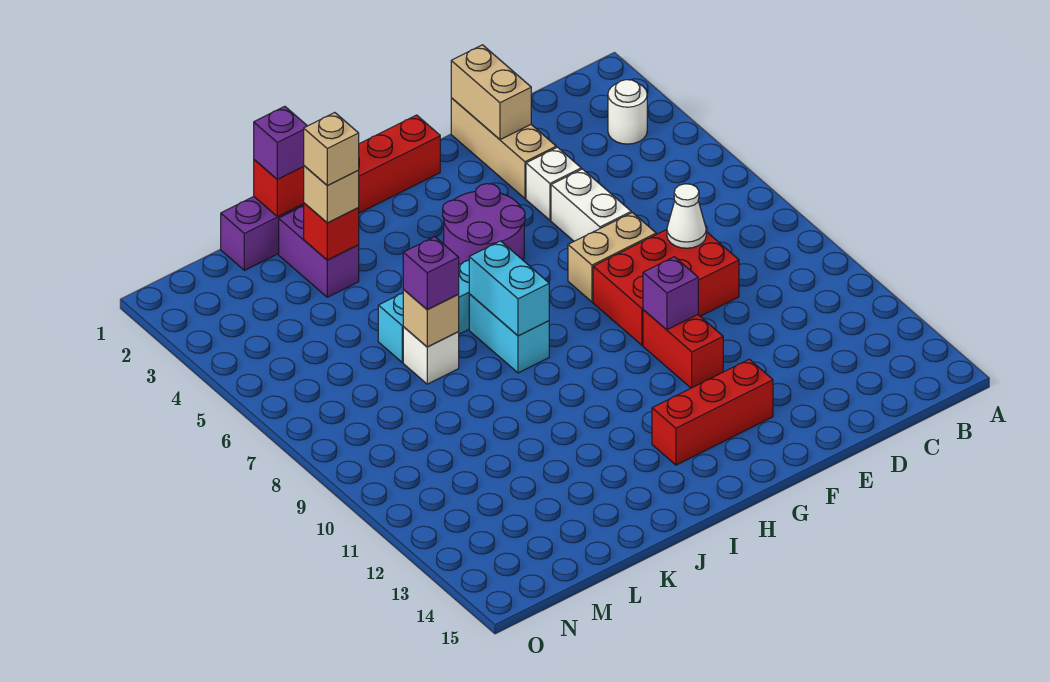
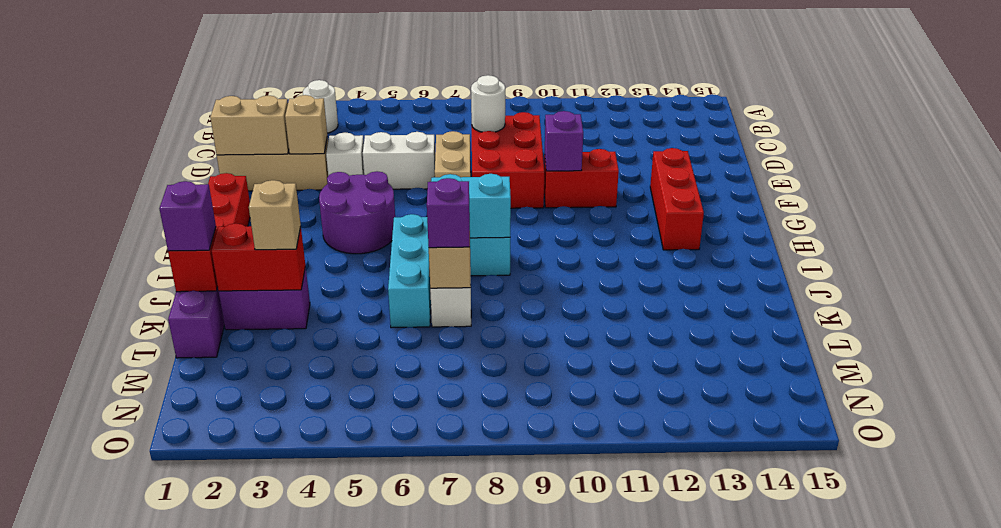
white cone D8 level 2 -> white round brick D8 level 2
red brick K3 level 2 -> red brick K2:K3 level 2
tan brick K3 level 4 -> tan brick E3 level 2

